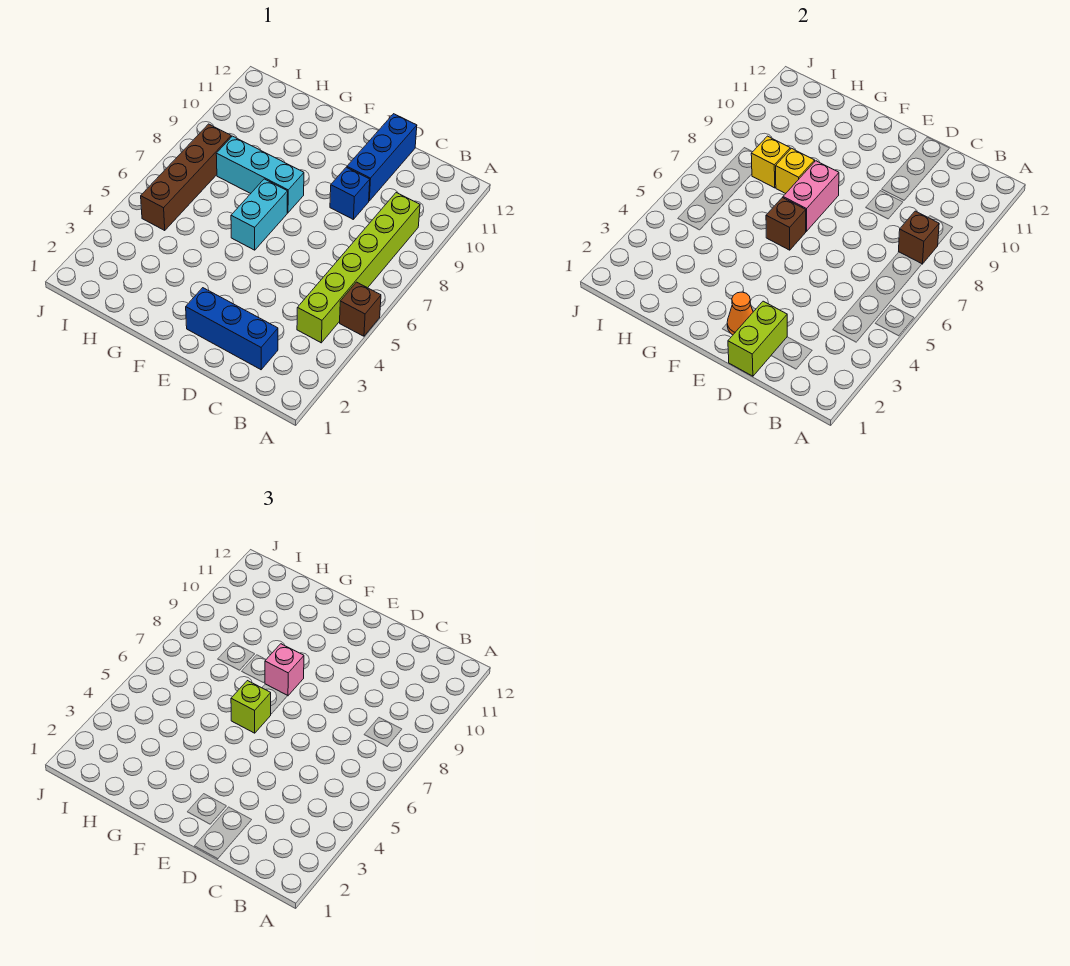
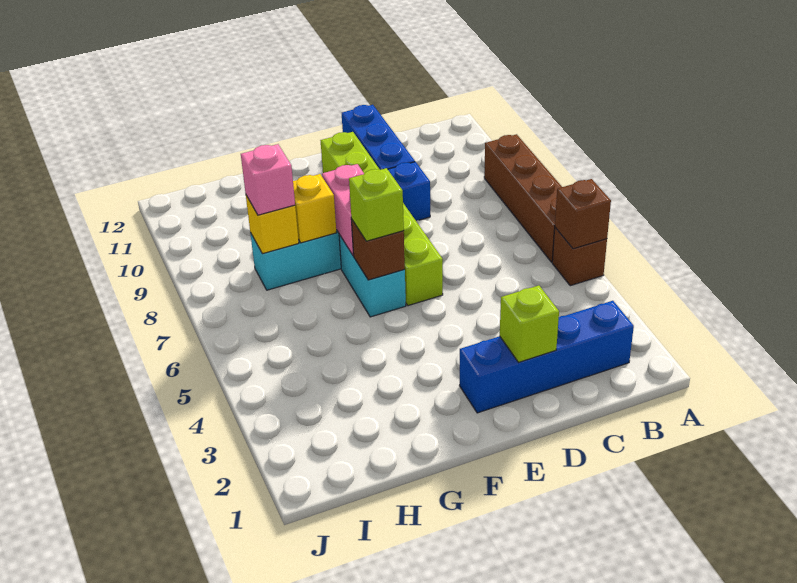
lime brick B4:B9 level 1 -> lime brick E6:E11 level 1
brown brick B8 level 2 -> brown brick A5 level 2
blue brick C2:E2 level 1 -> blue brick B2:E2 level 1
lime brick D1:D2 level 2 -> lime brick D2 level 2
orange cone E2 level 2 -> none
pink brick F8 level 3 -> pink brick H8 level 3
brown brick I5:I8 level 1 -> brown brick A6:A9 level 1

